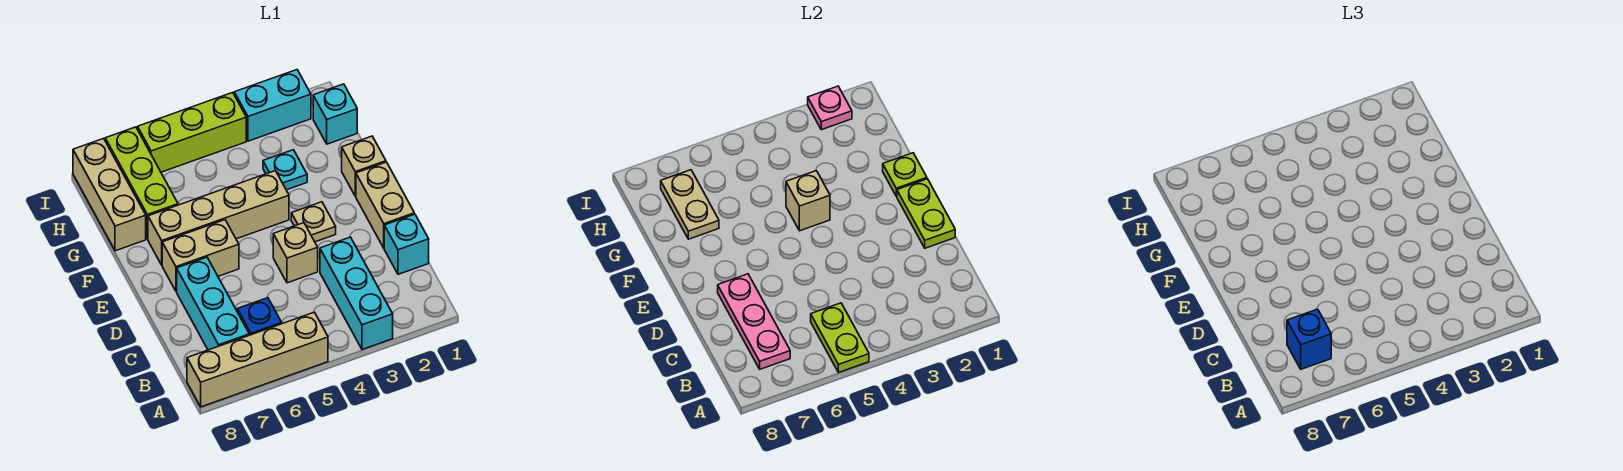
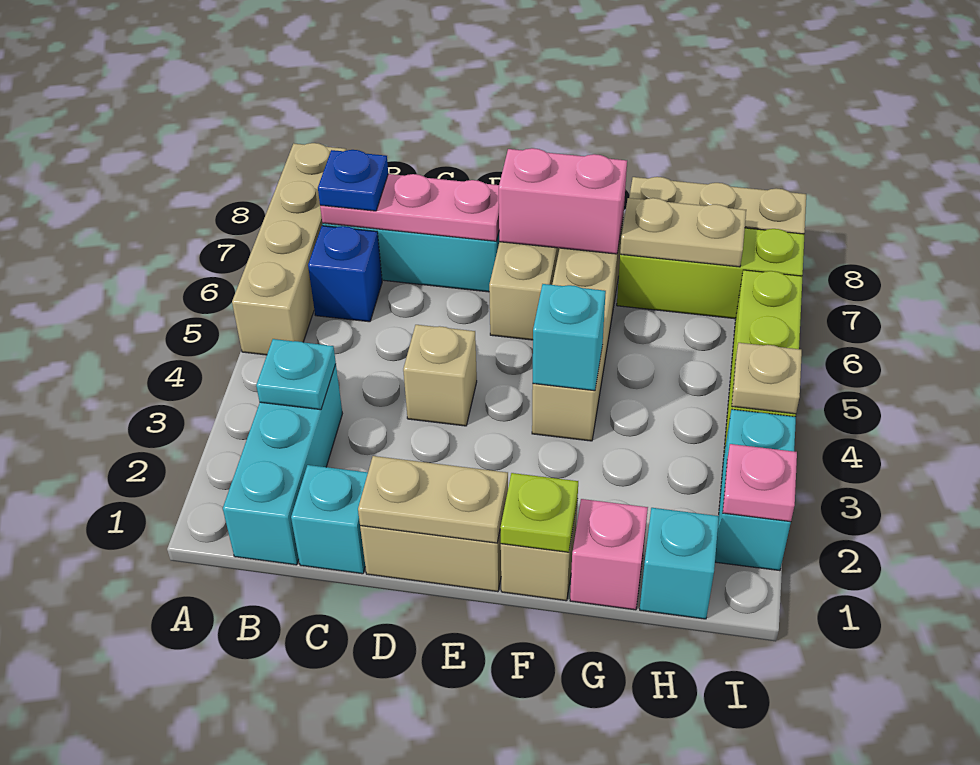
cyan brick A3:C3 level 1 -> cyan brick B1:B3 level 1
lime plate A5:B5 level 2 -> none
blue brick B7 level 3 -> blue plate B7 level 3
lime plate D1:E1 level 2 -> tan plate D1:E1 level 2
tan plate E3 level 1 -> tan plate I4 level 2
none -> pink brick E7:F7 level 2
tan brick F4 level 2 -> cyan brick F4 level 2
none -> pink brick G1 level 1
cyan plate G3 level 1 -> cyan plate B3 level 2

